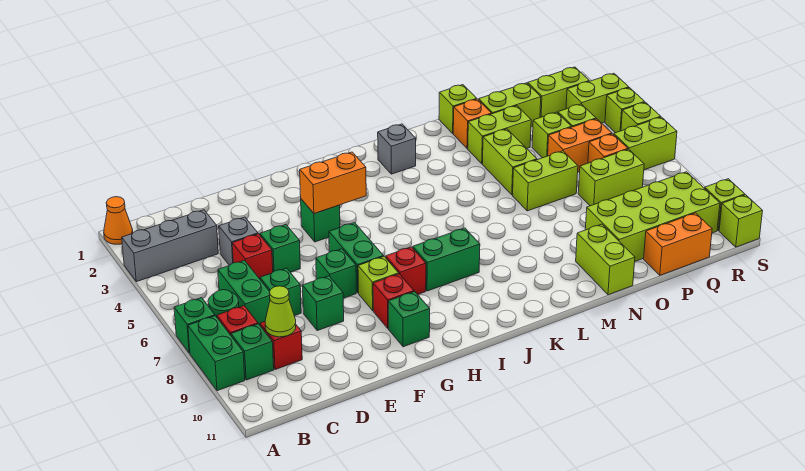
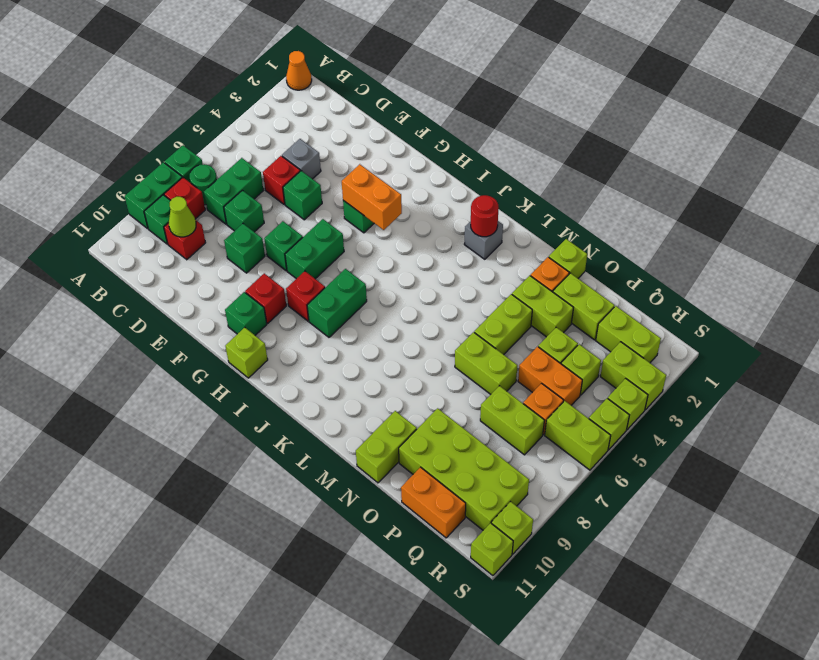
grey brick A3:C3 level 1 -> none
lime brick G8 level 1 -> lime brick H11 level 1
green brick I8:J8 level 1 -> green brick I7:I8 level 1
none -> red round brick K2 level 2

